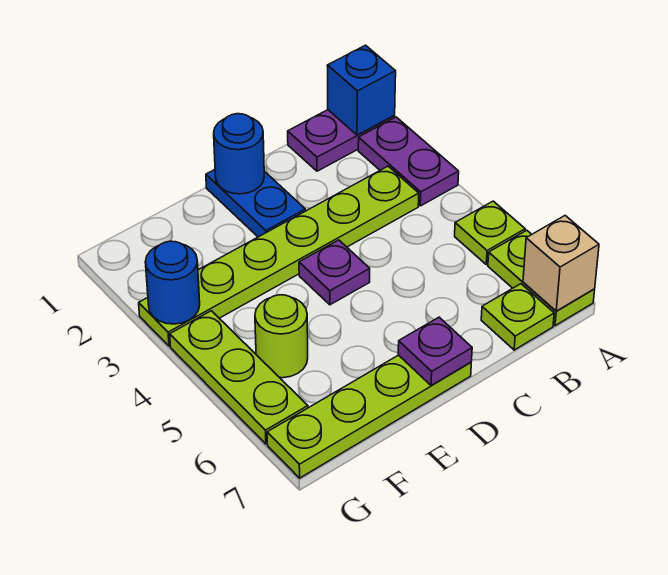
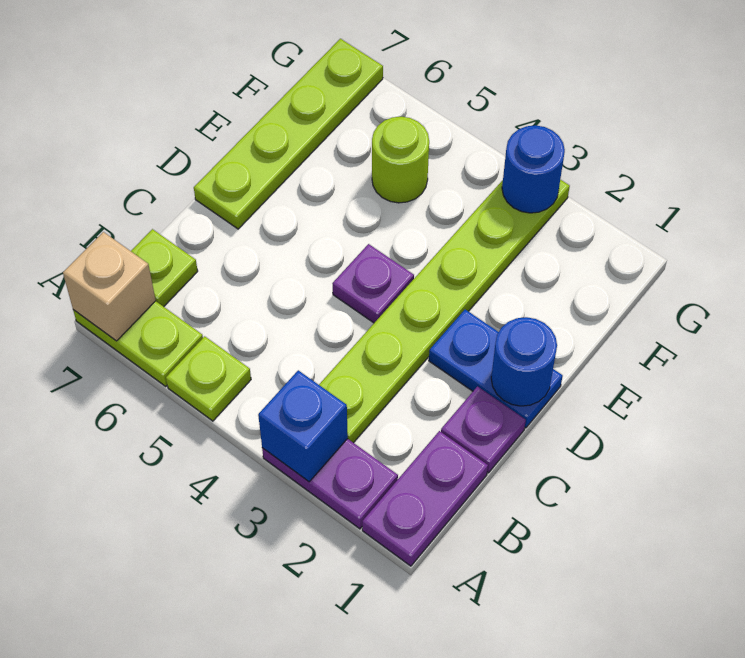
blue brick A1 level 2 -> blue brick A3 level 2
purple plate D7 level 2 -> purple plate C1 level 1
lime plate G4:G6 level 1 -> none

